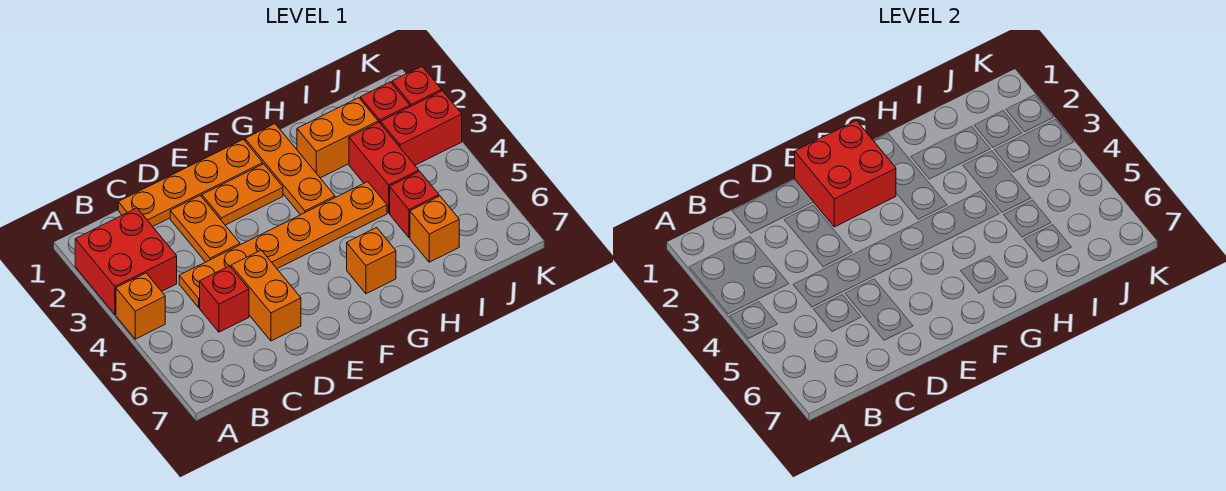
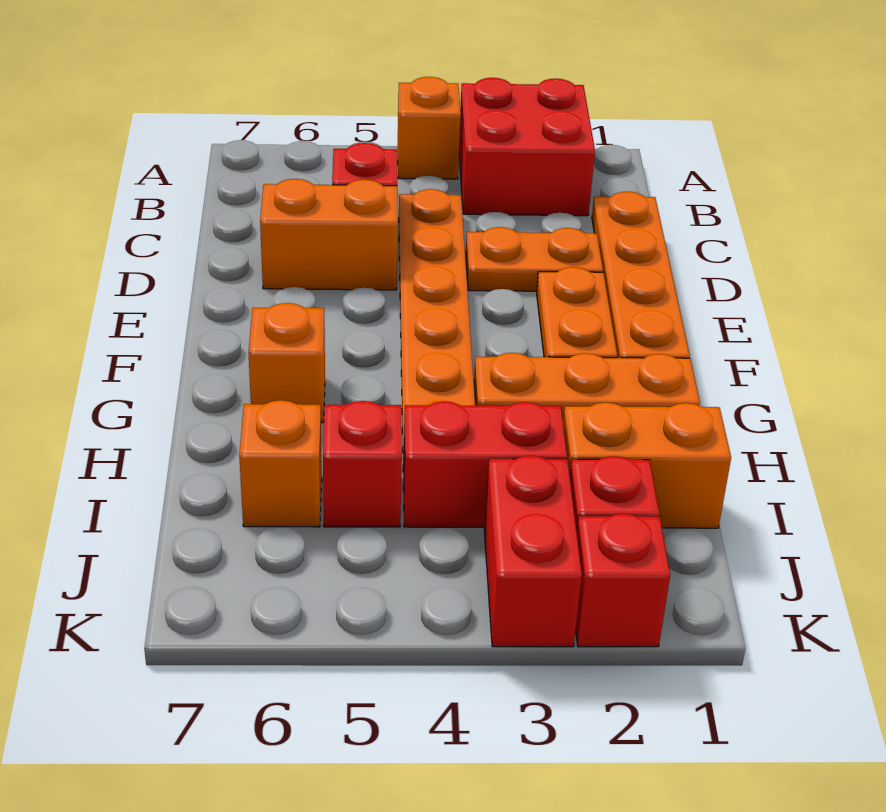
red brick E1:F2 level 2 -> none
orange brick H2:I2 level 1 -> orange brick I1:I2 level 1

